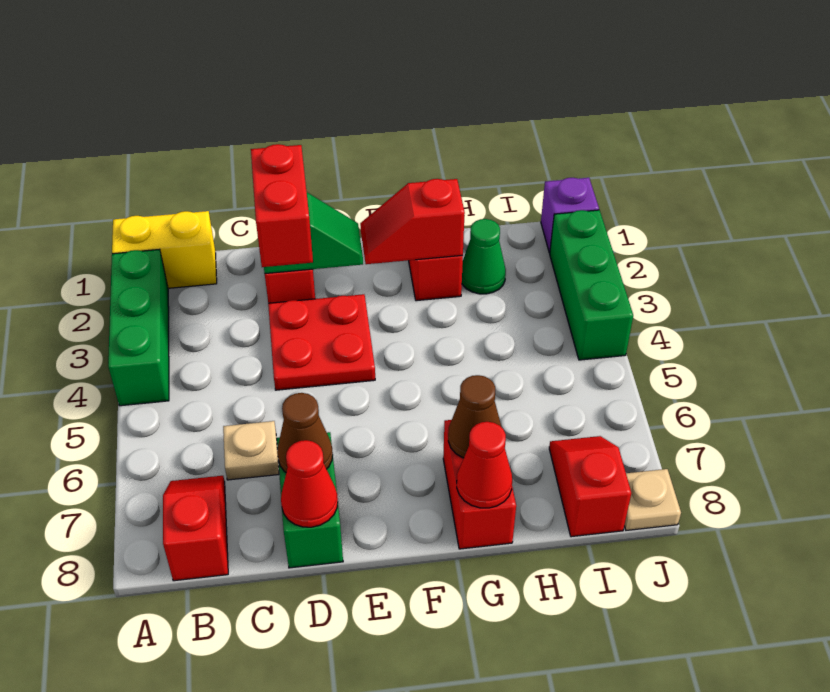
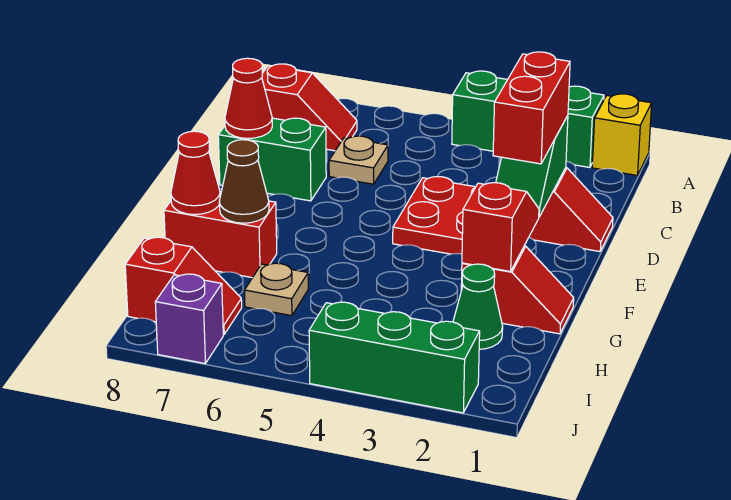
yellow brick A1:B1 level 1 -> yellow brick A1 level 1
red brick D2:D3 level 3 -> red brick D2:E2 level 3
brown cone D7 level 2 -> none
purple brick J1 level 1 -> purple brick J7 level 1
tan plate J8 level 1 -> tan plate H6 level 1

